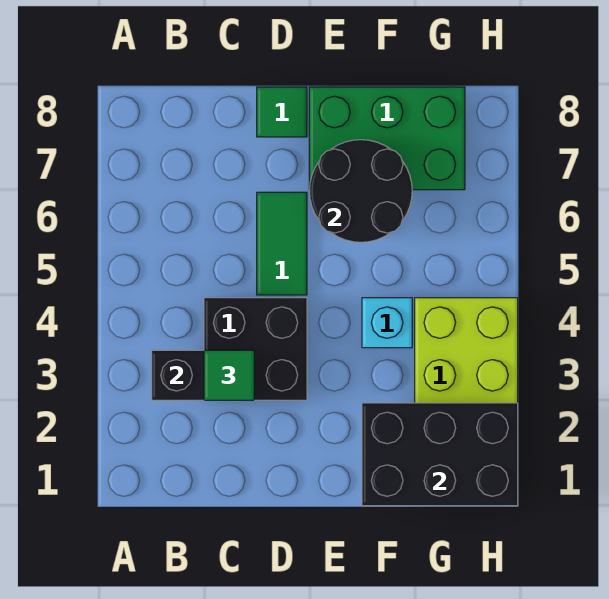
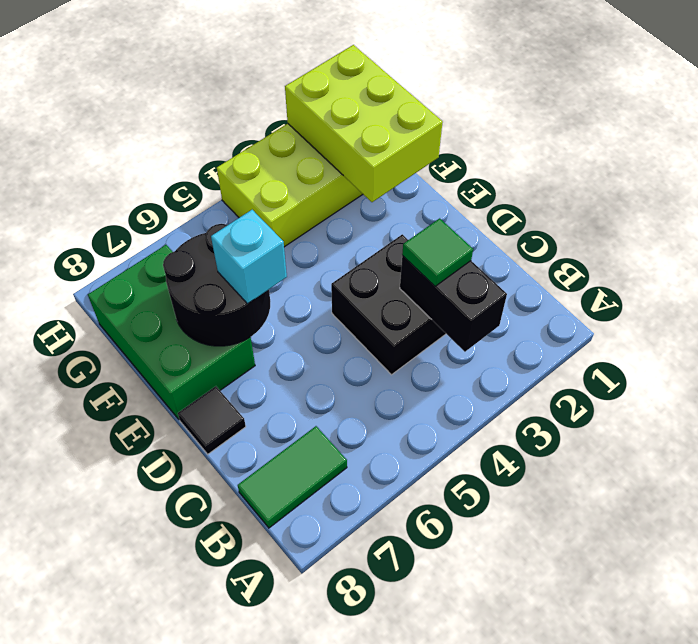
green tile D5:D6 level 1 -> green tile B7:B8 level 1
green tile D8 level 1 -> black tile D8 level 1
black brick F1:H2 level 2 -> lime brick F1:H2 level 2
cyan brick F4 level 1 -> cyan brick E6 level 3

